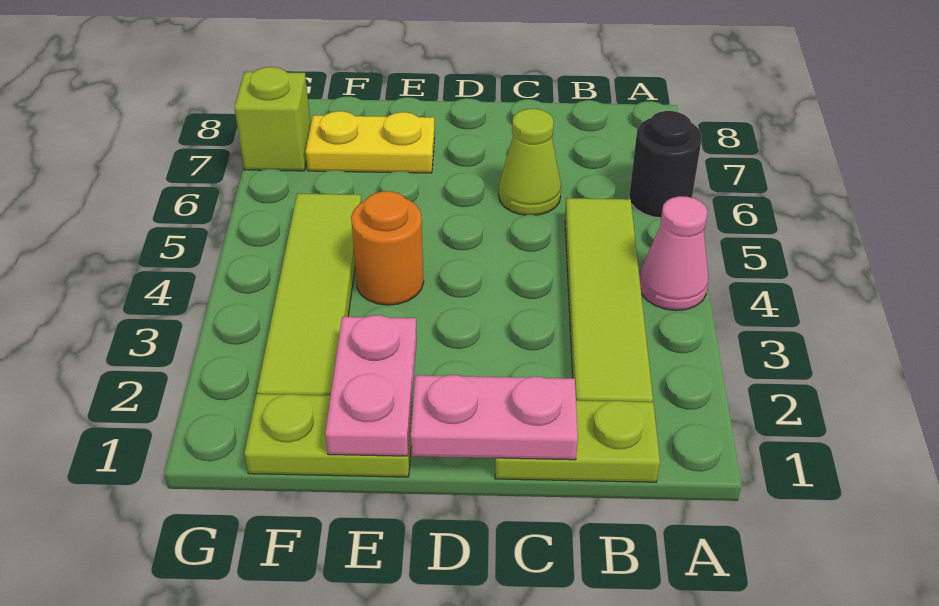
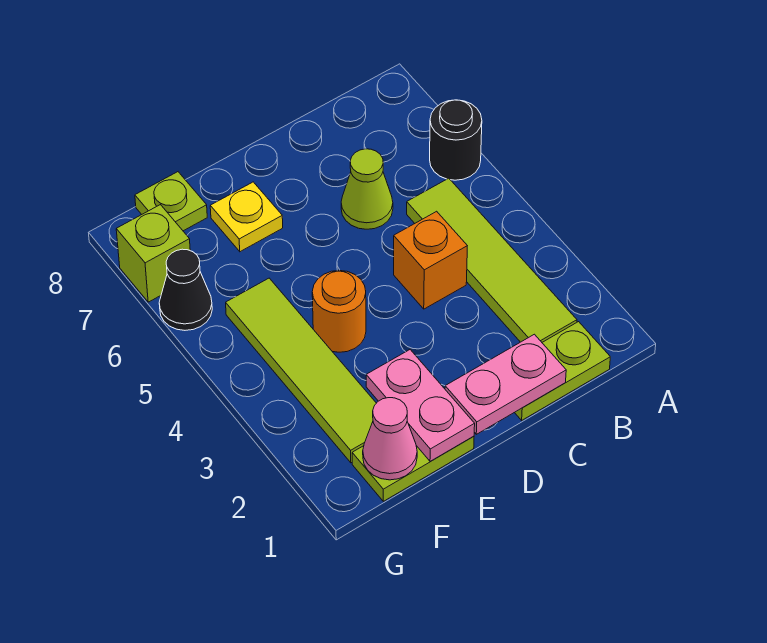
pink cone A4 level 1 -> pink cone F1 level 2
none -> orange brick C4 level 1
yellow plate E7:F7 level 1 -> yellow plate E7 level 1
none -> lime plate F8 level 1
none -> black cone G6 level 1

